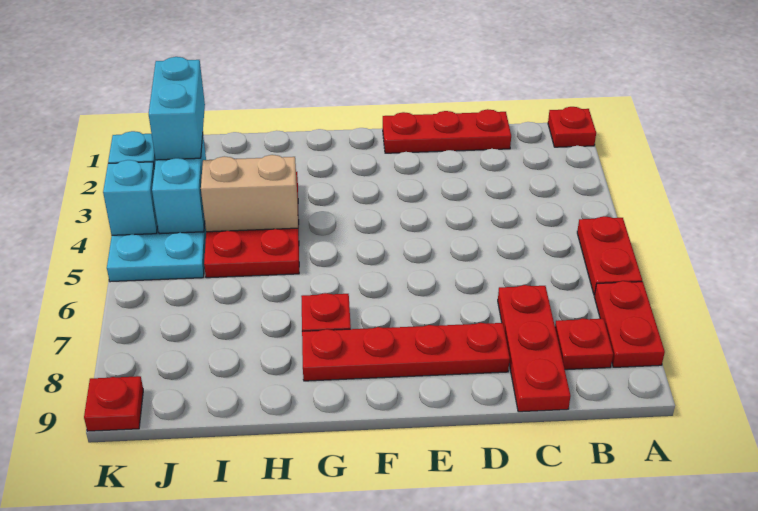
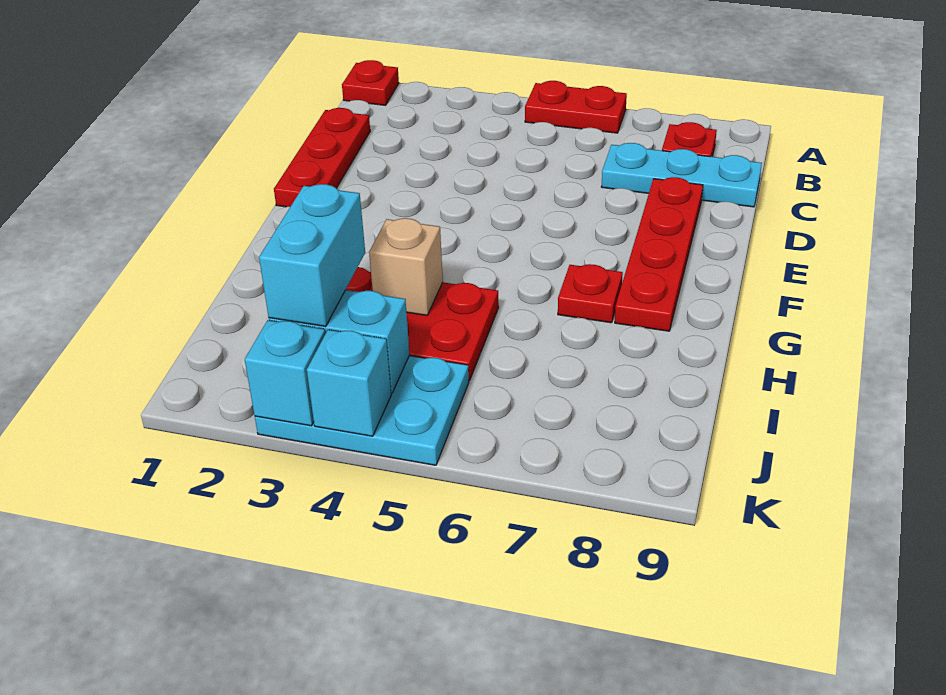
red plate A7:A8 level 1 -> none
red plate C7:C9 level 1 -> cyan plate C7:C9 level 1
tan brick H4:I4 level 2 -> tan brick H4 level 2
cyan brick J2:J3 level 3 -> cyan brick I3:J3 level 3
red plate K9 level 1 -> none

